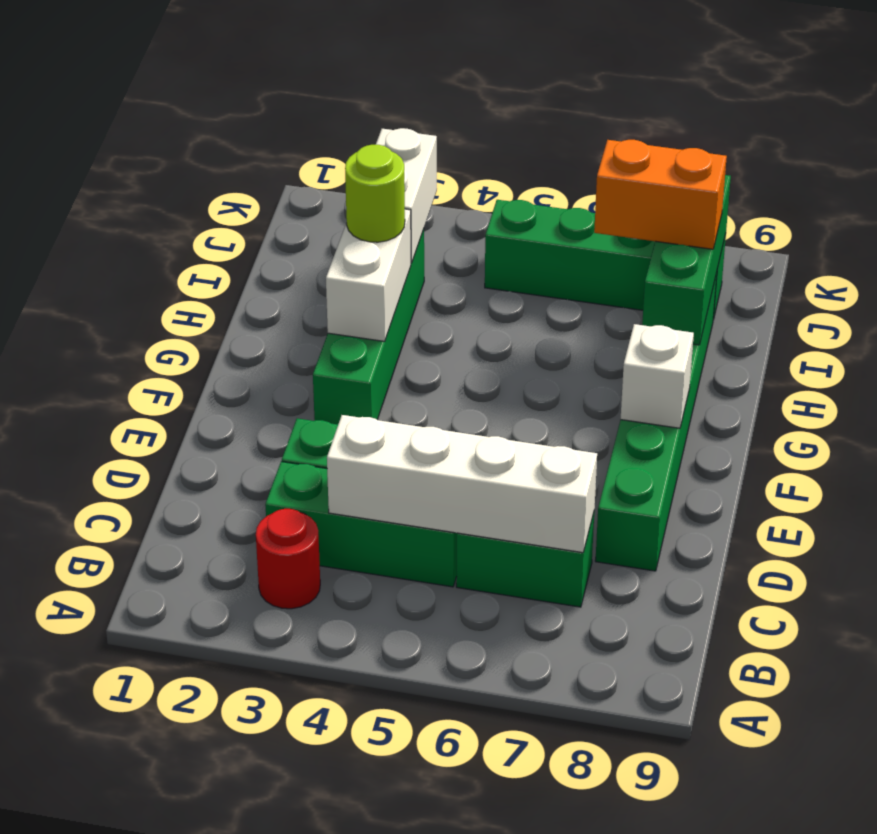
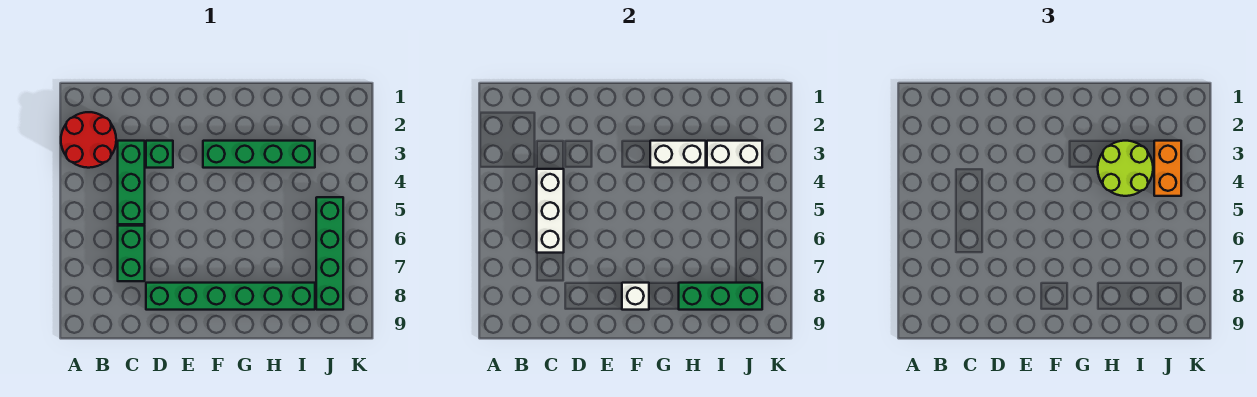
red round brick B3 level 1 -> red round brick A2:B3 level 1
white brick C4:C7 level 2 -> white brick C4:C6 level 2
lime round brick H3 level 3 -> lime round brick H3:I4 level 3
orange brick I7:I8 level 3 -> orange brick J3:J4 level 3

